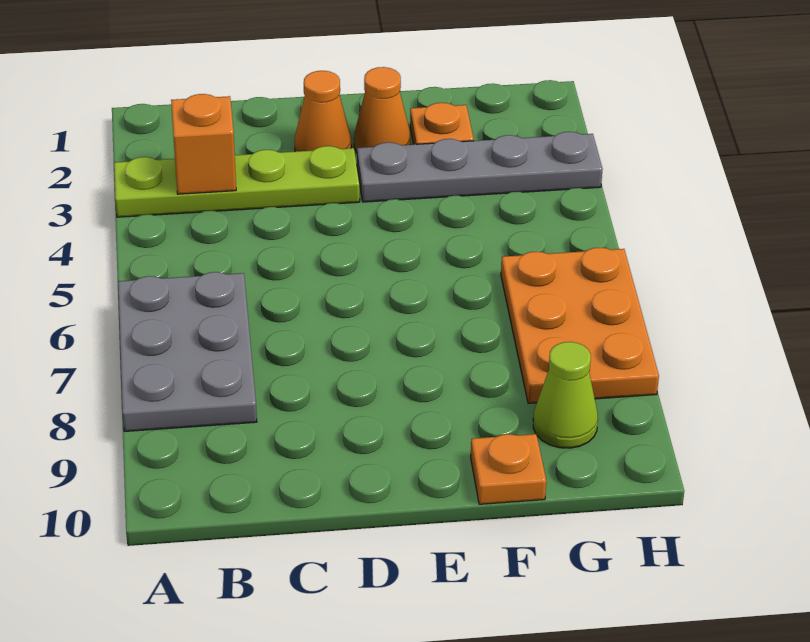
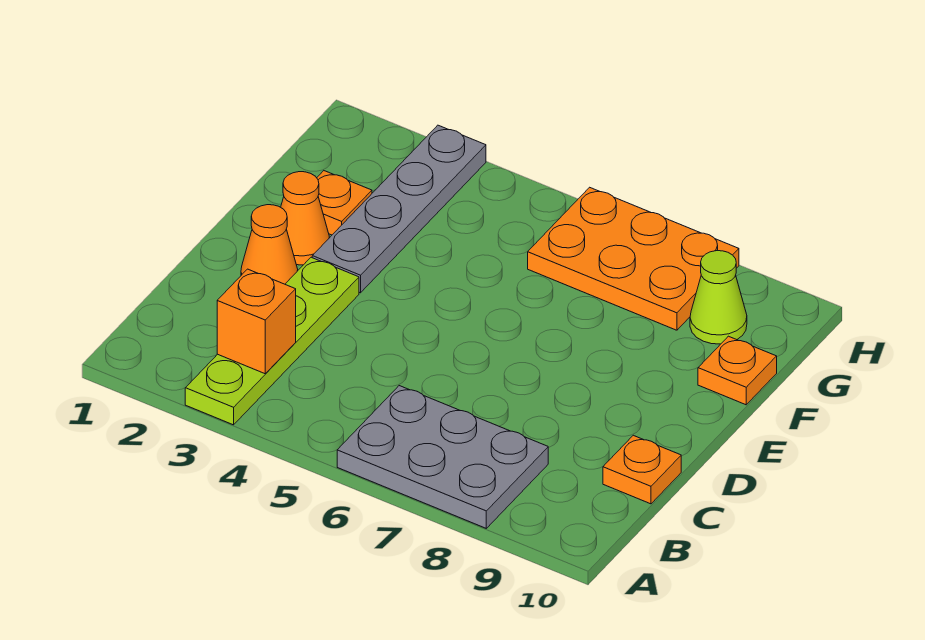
none -> orange plate C10 level 1

